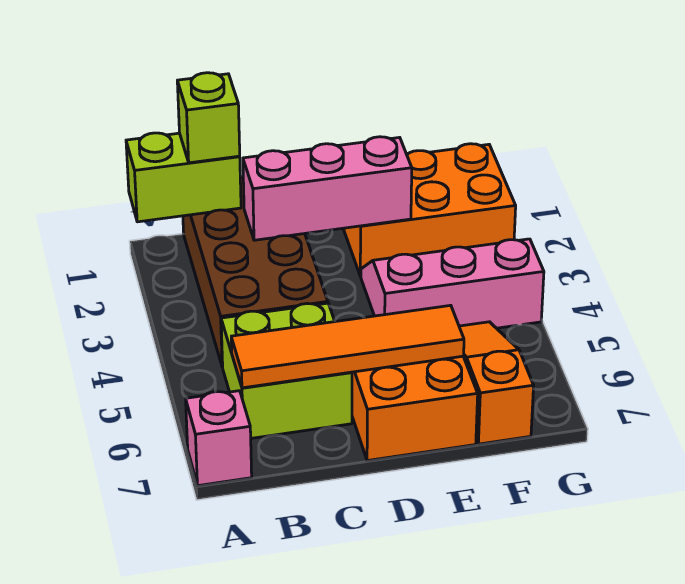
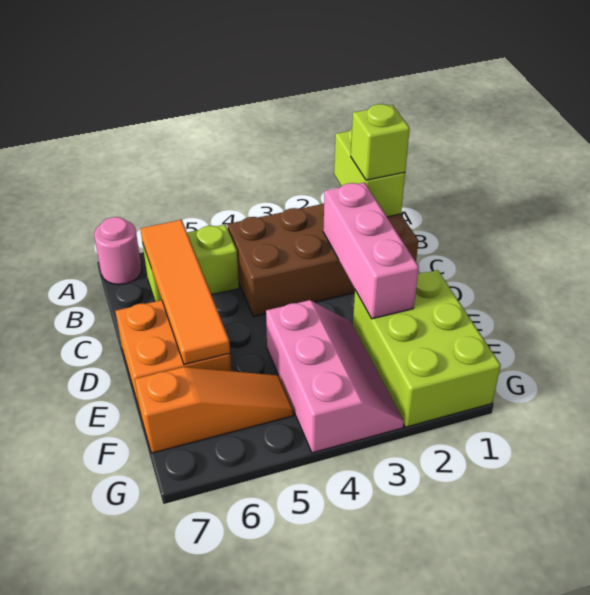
pink brick A7 level 1 -> pink round brick A7 level 1
lime brick B5:C6 level 1 -> lime brick B5:B6 level 1
orange brick E1:G2 level 1 -> lime brick E1:G2 level 1

